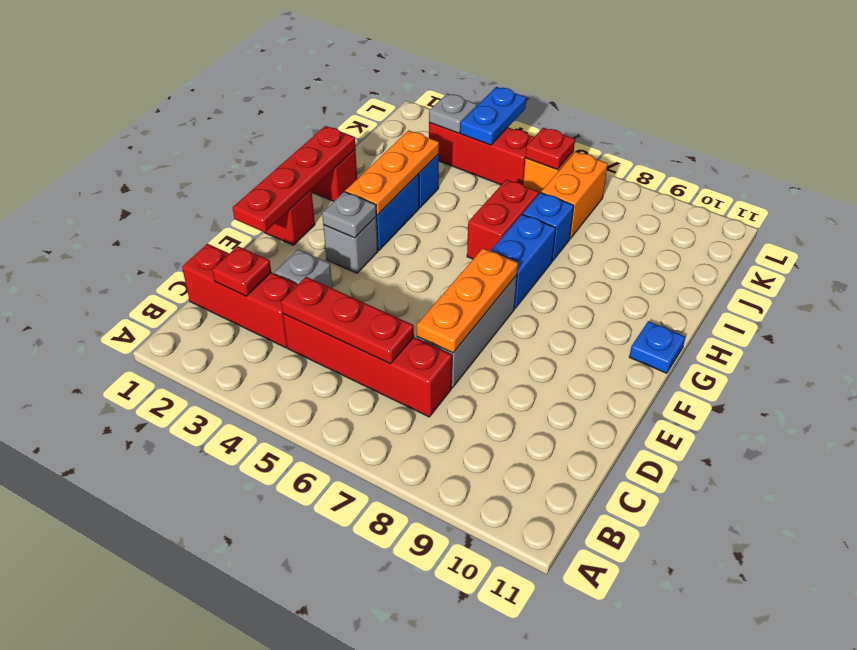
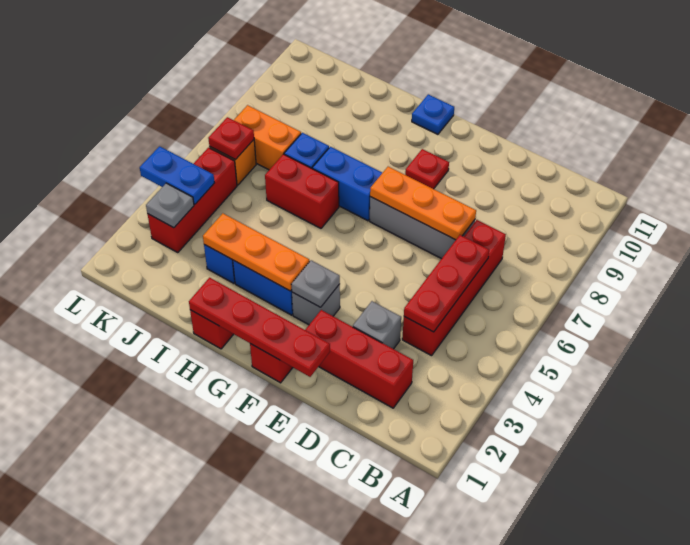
red brick C1:C3 level 1 -> red brick C2:E2 level 1
red plate C2 level 2 -> red plate F9 level 1

